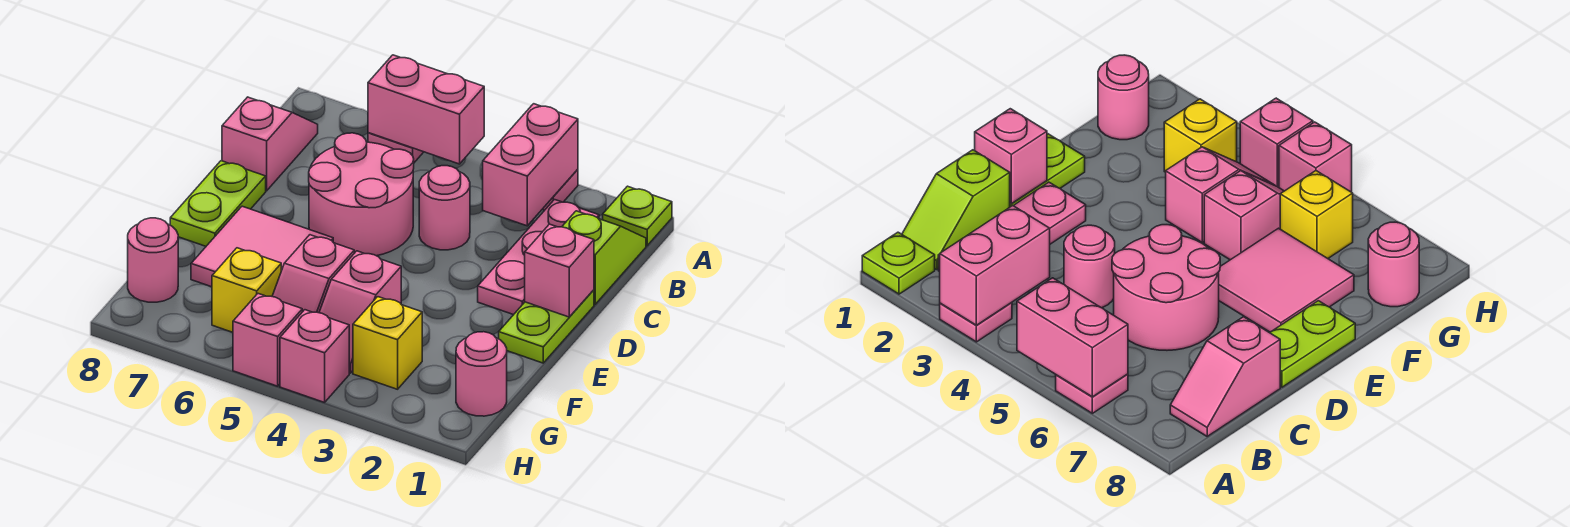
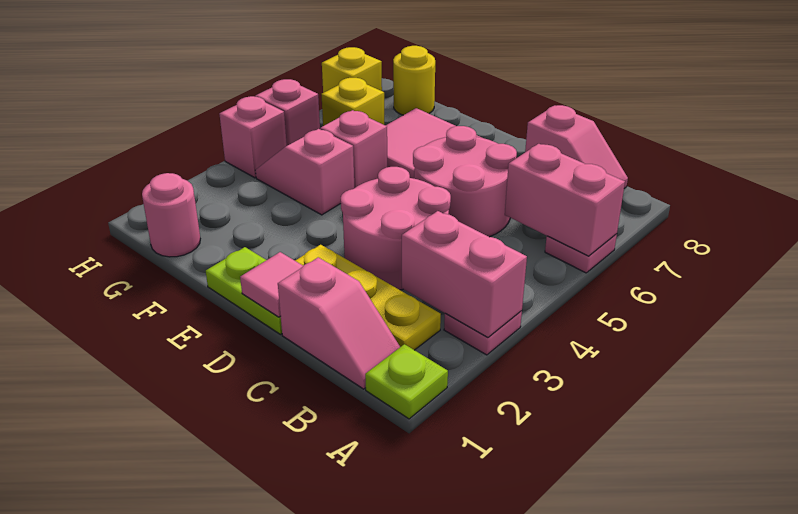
pink brick A5:A6 level 2 -> pink brick A6:B6 level 2
lime slope B1:C1 level 1 top C -> pink slope B1:C1 level 1 top C
pink plate B2:D2 level 1 -> yellow plate B2:D2 level 1
pink round brick C4 level 1 -> pink round brick C3:D4 level 1
pink brick D1 level 2 -> pink tile D1 level 2
lime plate D8:E8 level 1 -> none
yellow brick G3 level 1 -> yellow brick H7 level 1
pink round brick G8 level 1 -> yellow round brick G8 level 1

